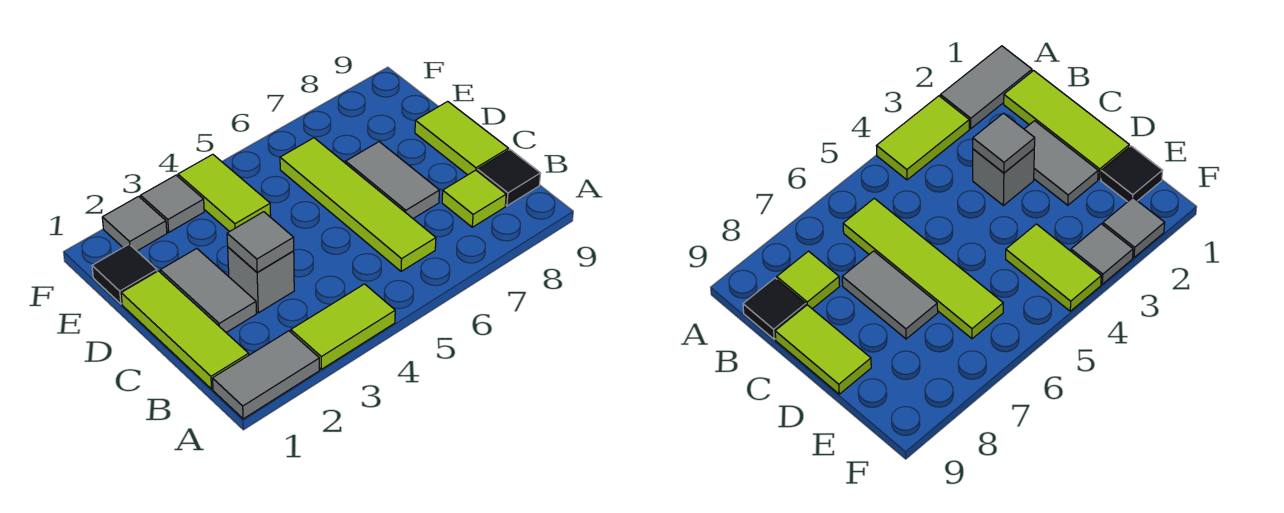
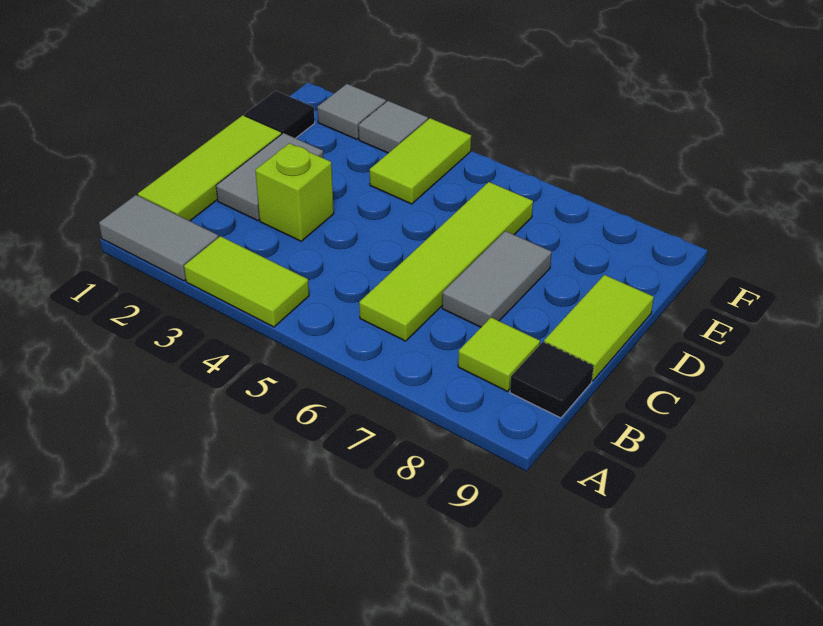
grey brick C3 level 1 -> lime brick C3 level 1
grey tile C3 level 2 -> none

